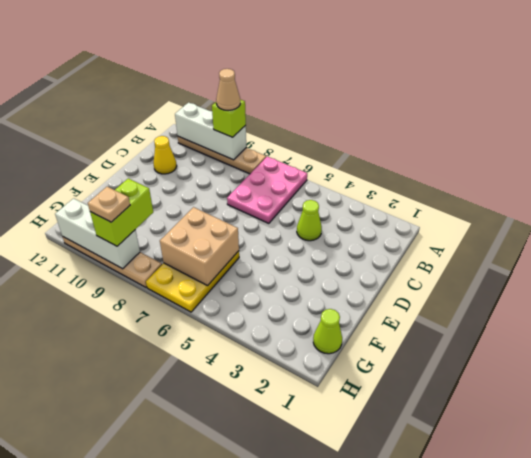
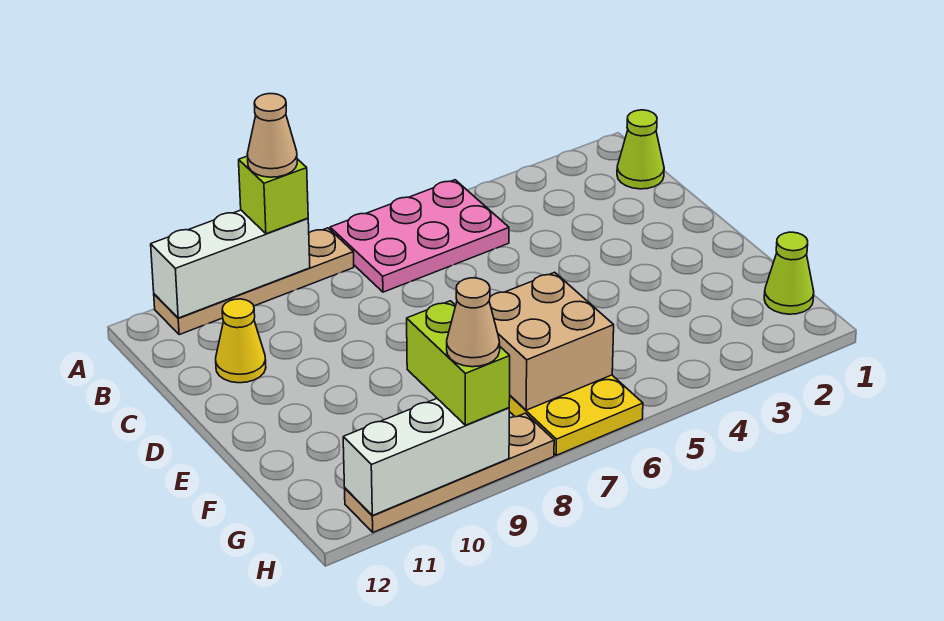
pink plate A6:C7 level 1 -> pink plate A5:B7 level 1
lime cone C4 level 1 -> lime cone B1 level 1
tan plate H9 level 4 -> tan cone H9 level 4

